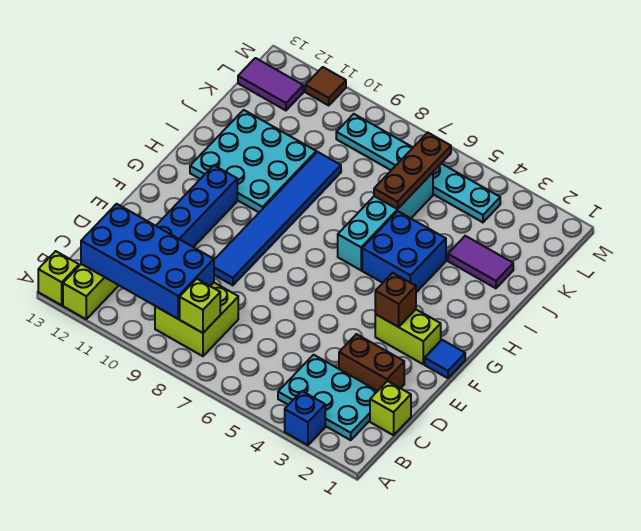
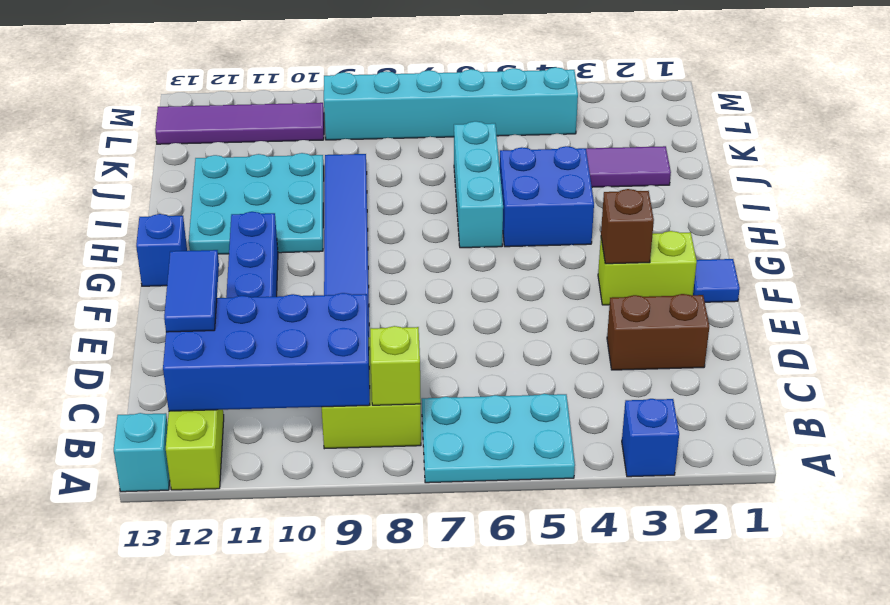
lime brick A13 level 1 -> cyan brick A13 level 1
cyan plate B2:C4 level 1 -> cyan plate A5:B7 level 1
lime brick C1 level 1 -> none
none -> blue tile C12:D12 level 3
none -> blue brick G13 level 1
cyan brick H6:K6 level 1 -> cyan brick H6:J6 level 1
brown plate J6:L6 level 2 -> none
cyan plate L4:L9 level 1 -> cyan brick L4:L9 level 1
purple tile L12:L13 level 1 -> purple tile L10:L13 level 1
brown tile M11 level 1 -> none

